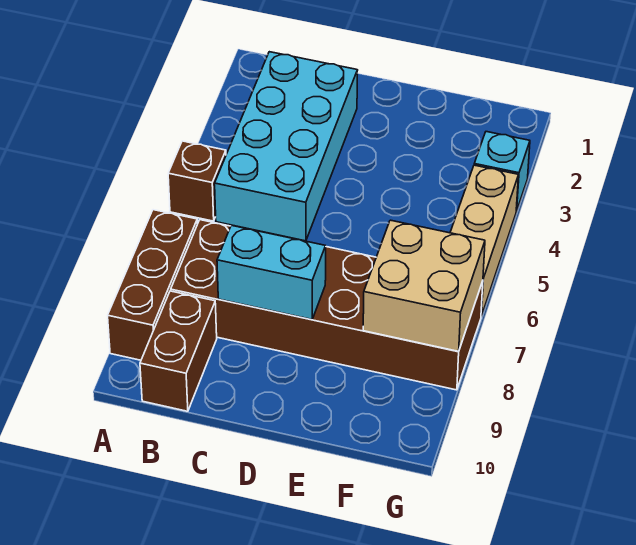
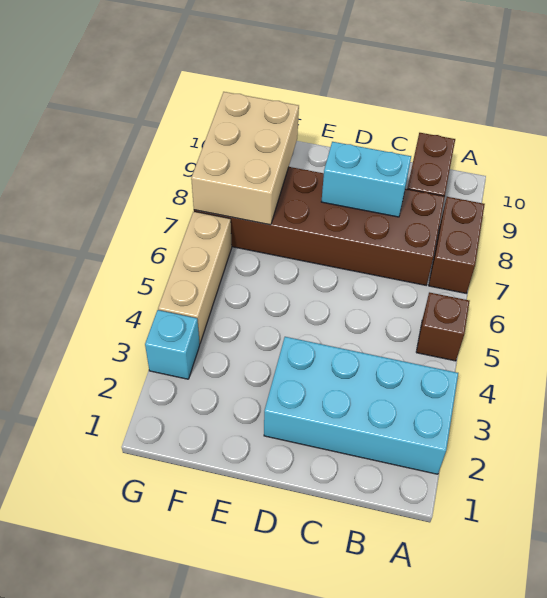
brown brick A7:A9 level 1 -> brown brick A7:A8 level 1
cyan brick B2:C5 level 1 -> cyan brick A2:D3 level 1
tan brick F7:G8 level 2 -> tan brick F7:G9 level 2

